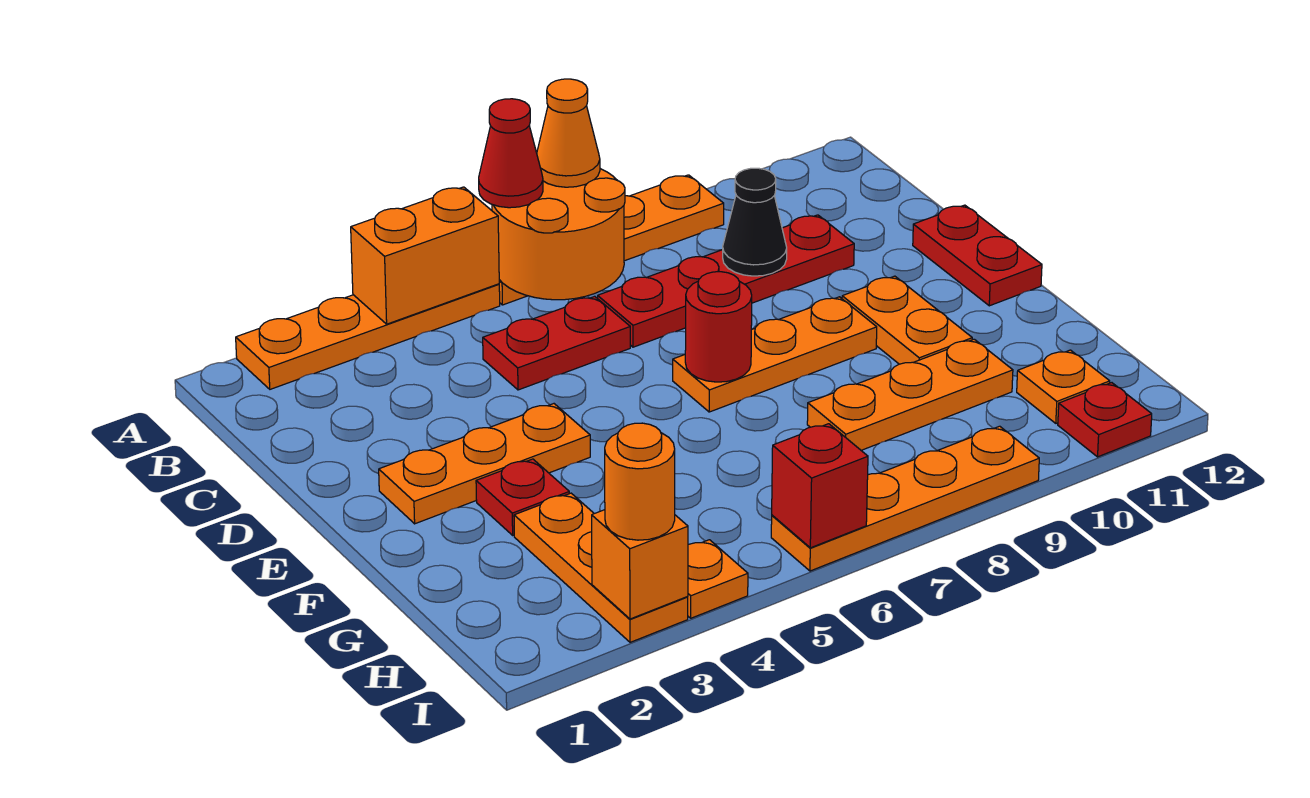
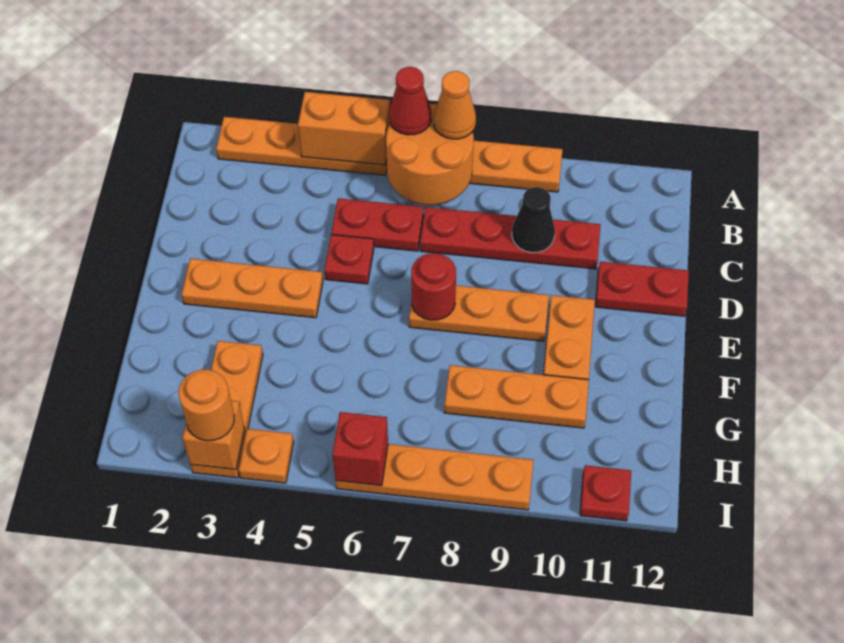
red plate D12:E12 level 1 -> red plate D11:D12 level 1
red plate F3 level 1 -> red plate D5 level 1
orange plate H11 level 1 -> none

